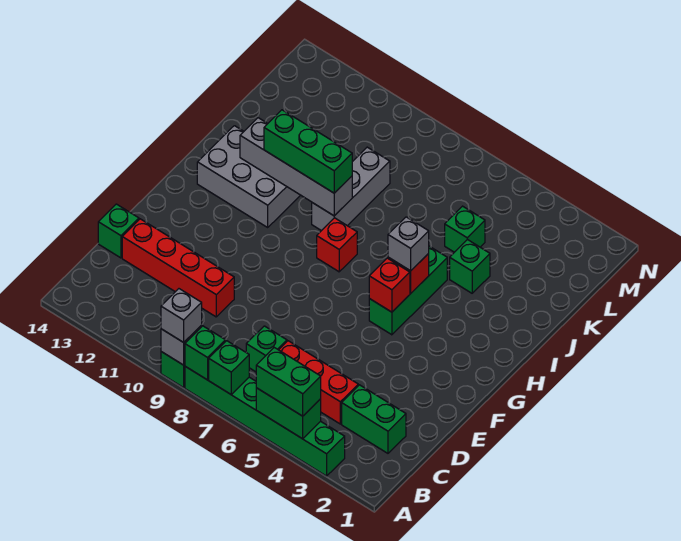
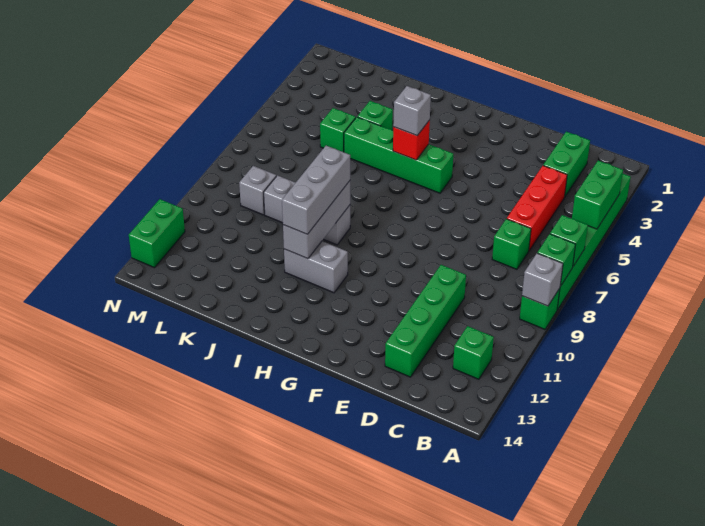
green brick A4:A5 level 3 -> green brick N12:N13 level 1
grey brick A9 level 3 -> grey brick L9 level 1
red brick D10:D13 level 1 -> green brick D10:D13 level 1
green brick D14 level 1 -> green brick B12 level 1
green brick G5:I5 level 1 -> green brick G5:J5 level 1
red brick G5 level 2 -> none
red brick H8 level 1 -> none
grey brick H11:I13 level 1 -> grey brick H11:I11 level 1
grey brick I9:I12 level 2 -> grey brick I9:I11 level 2
green brick I9:I11 level 3 -> grey brick I9:I11 level 3

